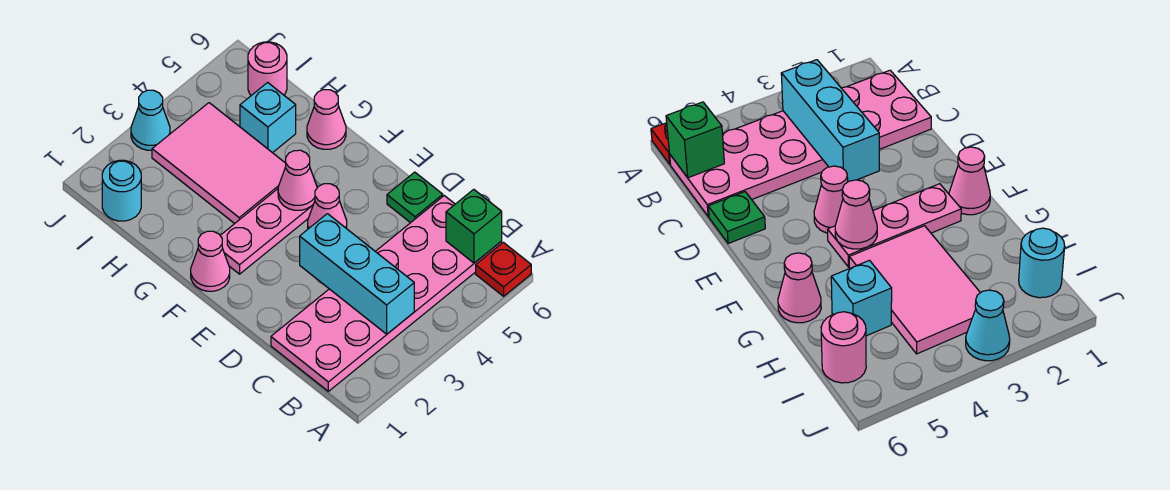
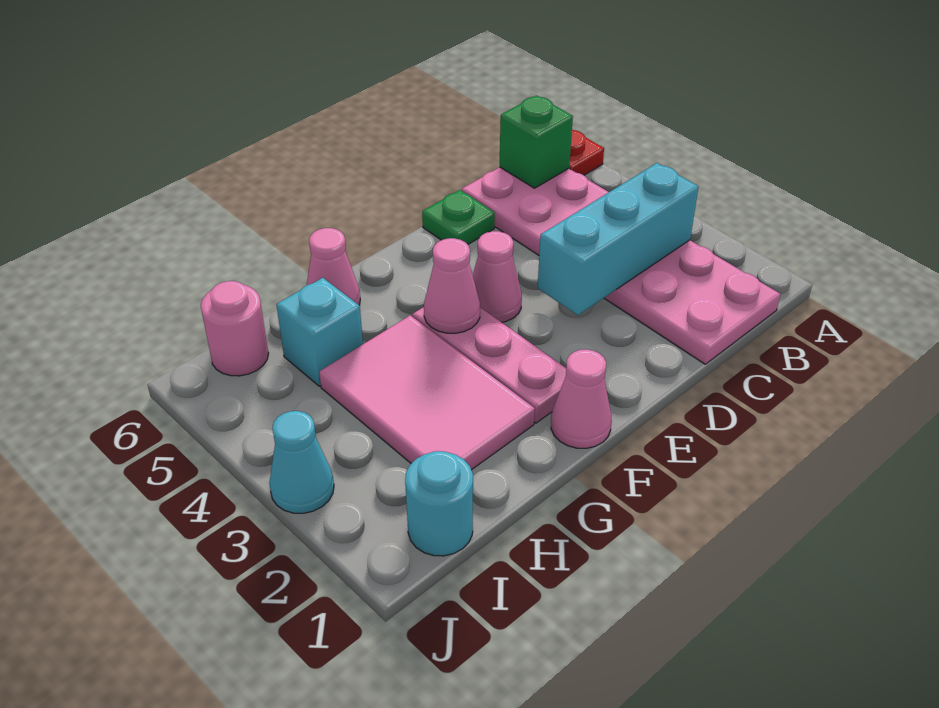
pink tile G3:I4 level 1 -> pink tile G2:H4 level 1

